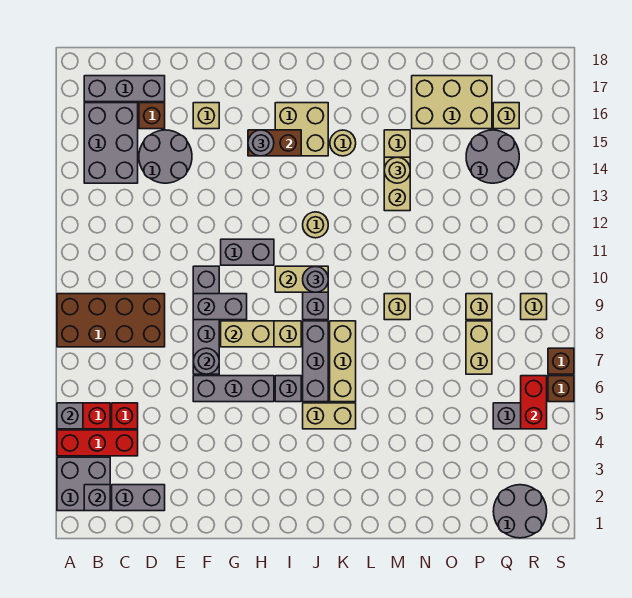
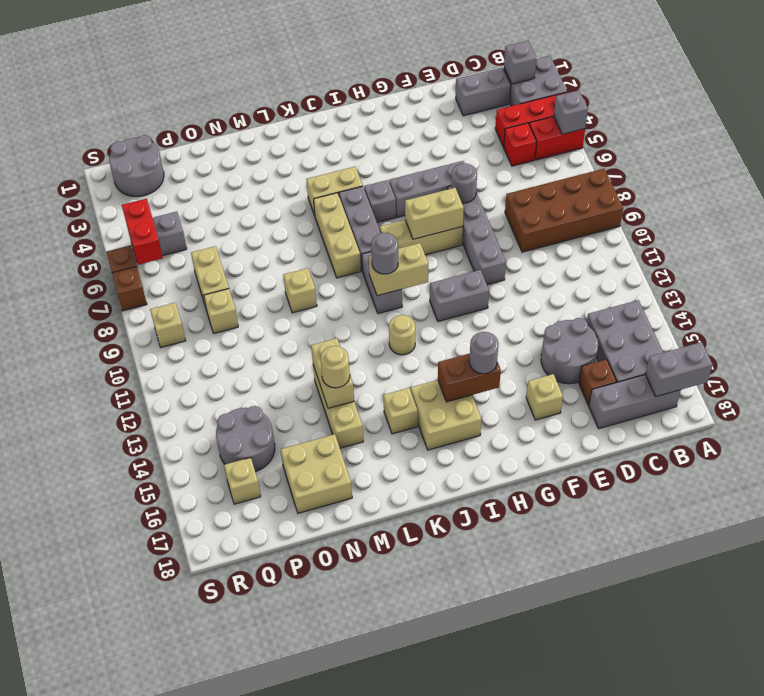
grey brick F9:G9 level 2 -> grey brick A17:B17 level 2
tan round brick K15 level 1 -> tan brick K15 level 1
tan brick N16:P17 level 1 -> tan brick N16:O17 level 1

